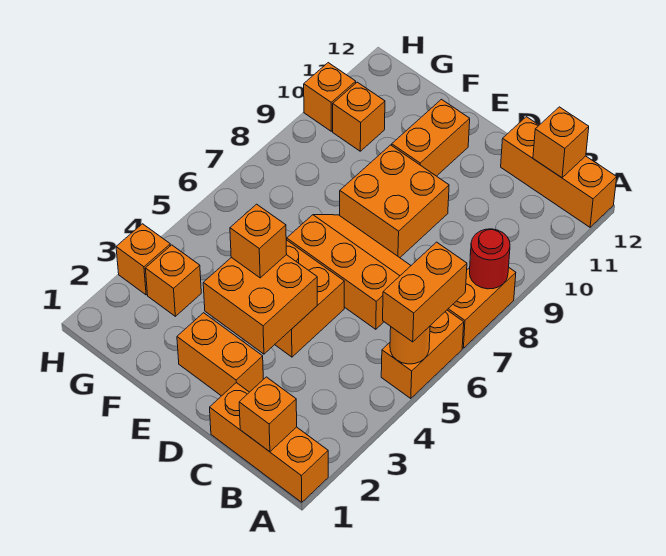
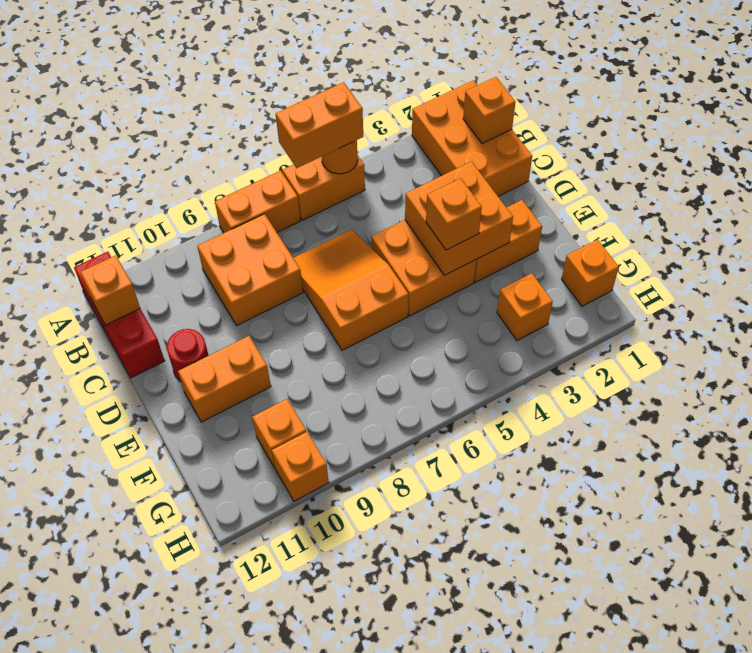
orange brick A1:C1 level 1 -> orange brick A1:C2 level 1
red round brick A8 level 2 -> red round brick D11 level 1
orange brick A12:C12 level 1 -> red brick A12:C12 level 1
orange slope C6:E7 level 1 top 6 -> orange slope C6:E7 level 1 top E
orange brick D2:E2 level 1 -> orange brick E2:E3 level 1
orange brick D8:E9 level 1 -> orange brick B8:C9 level 1
orange brick H3 level 1 -> orange brick G1 level 1

